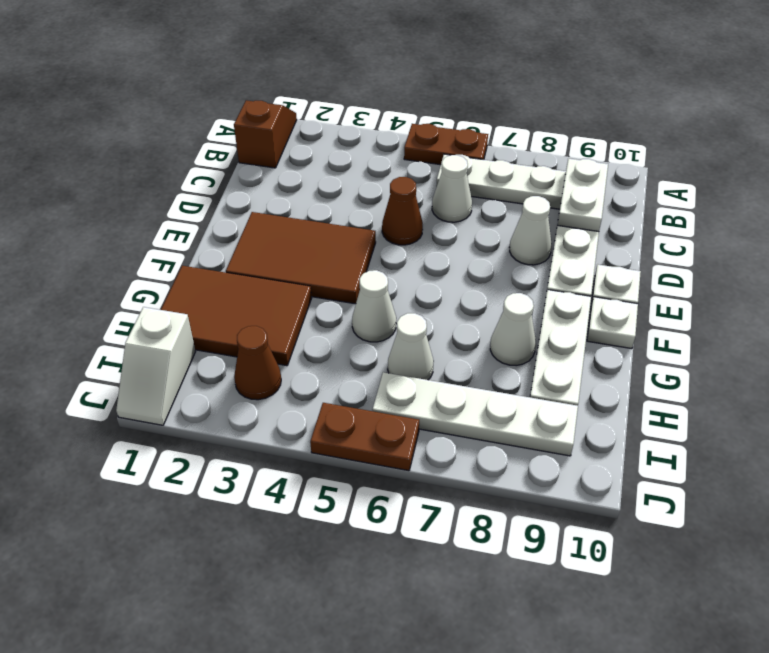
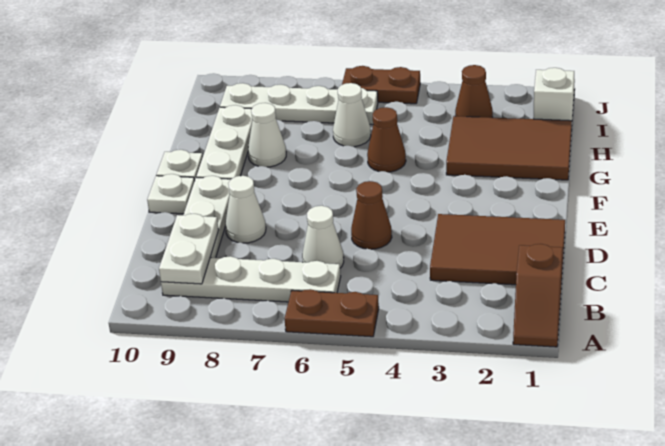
brown tile E2:F4 level 1 -> brown tile C1:D3 level 1
white cone G5 level 1 -> brown cone G5 level 1

